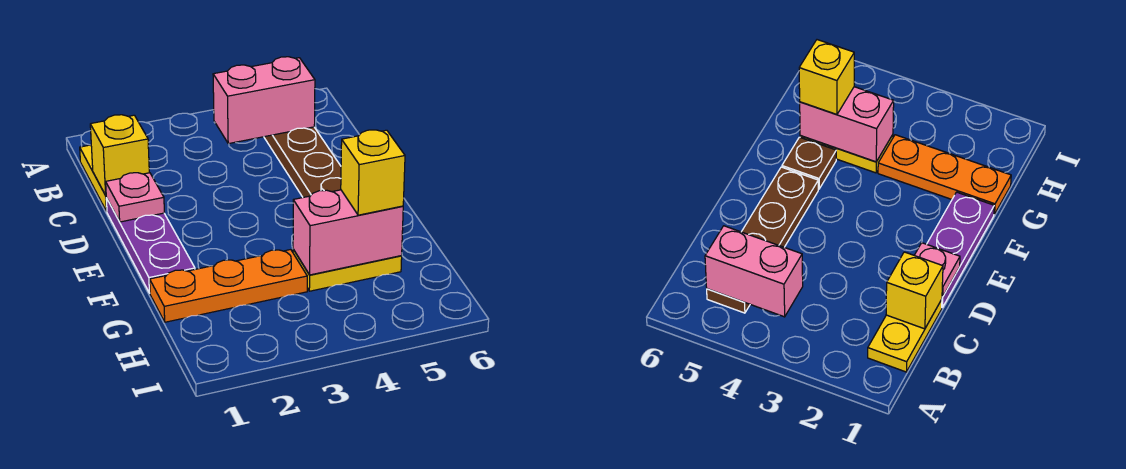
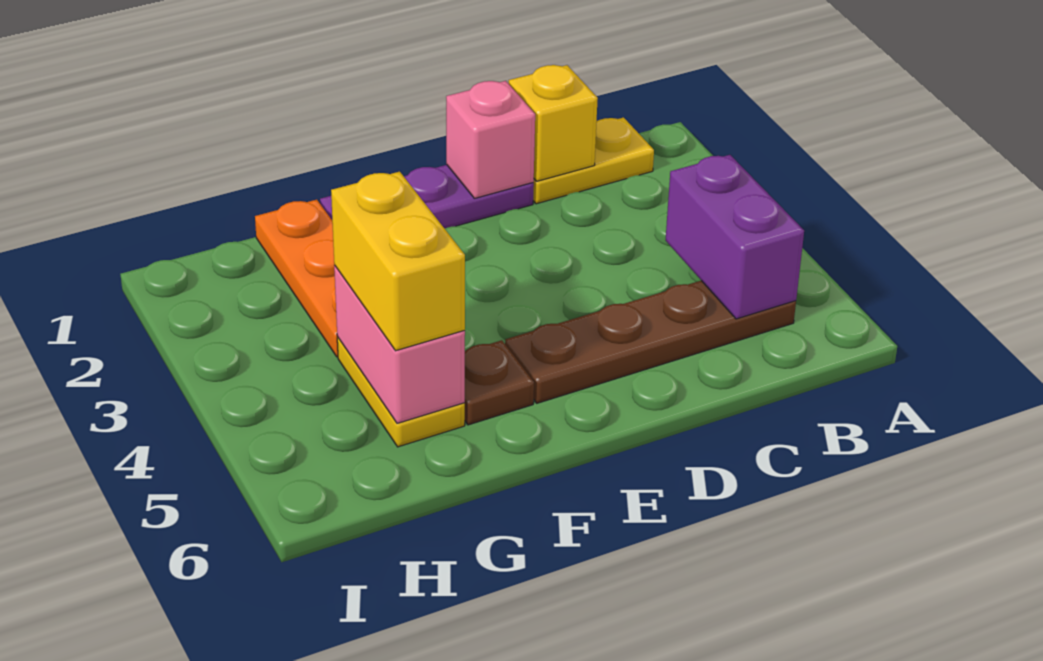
pink brick B4:B5 level 2 -> purple brick B4:B5 level 2
pink plate D1 level 2 -> pink brick D1 level 2
yellow brick G5 level 3 -> yellow brick G4:G5 level 3

